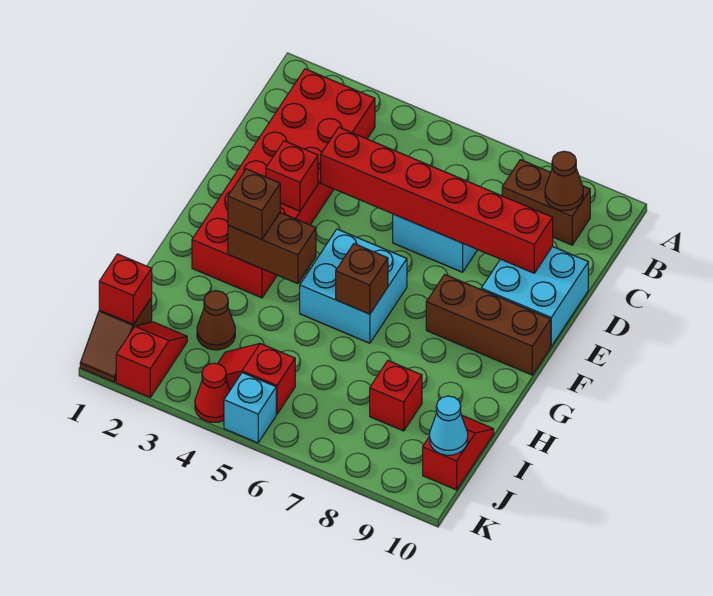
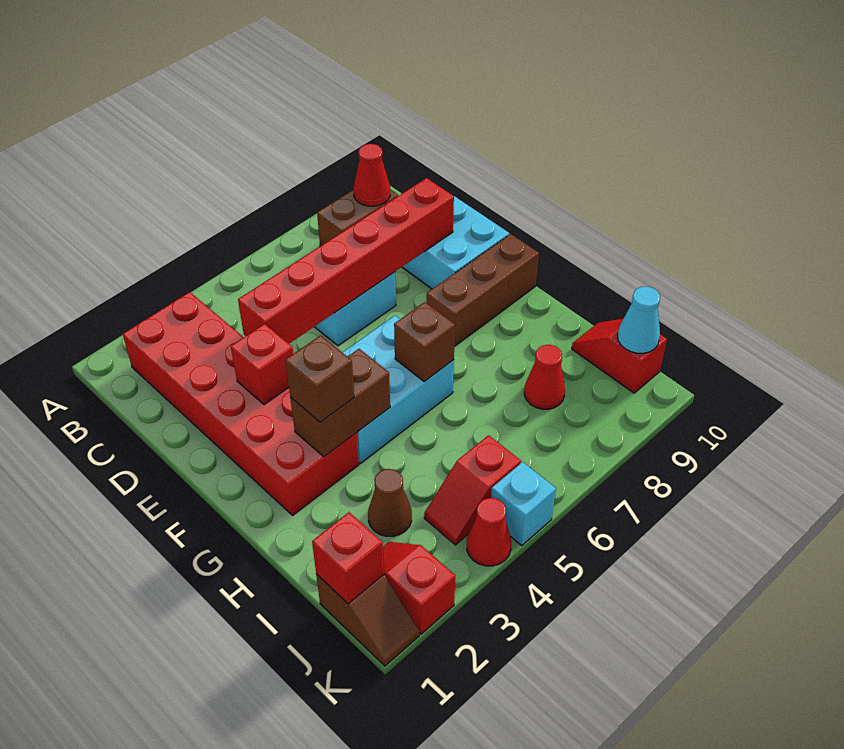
brown cone B9 level 2 -> red cone B9 level 2
cyan brick F5:G6 level 1 -> cyan brick F4:G6 level 1
red brick I8 level 1 -> red cone I8 level 1

